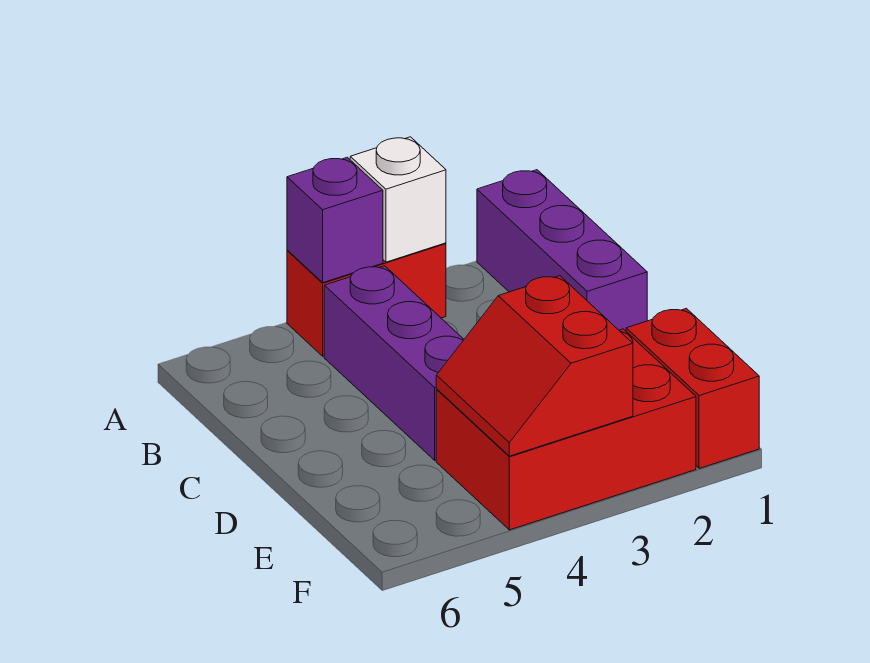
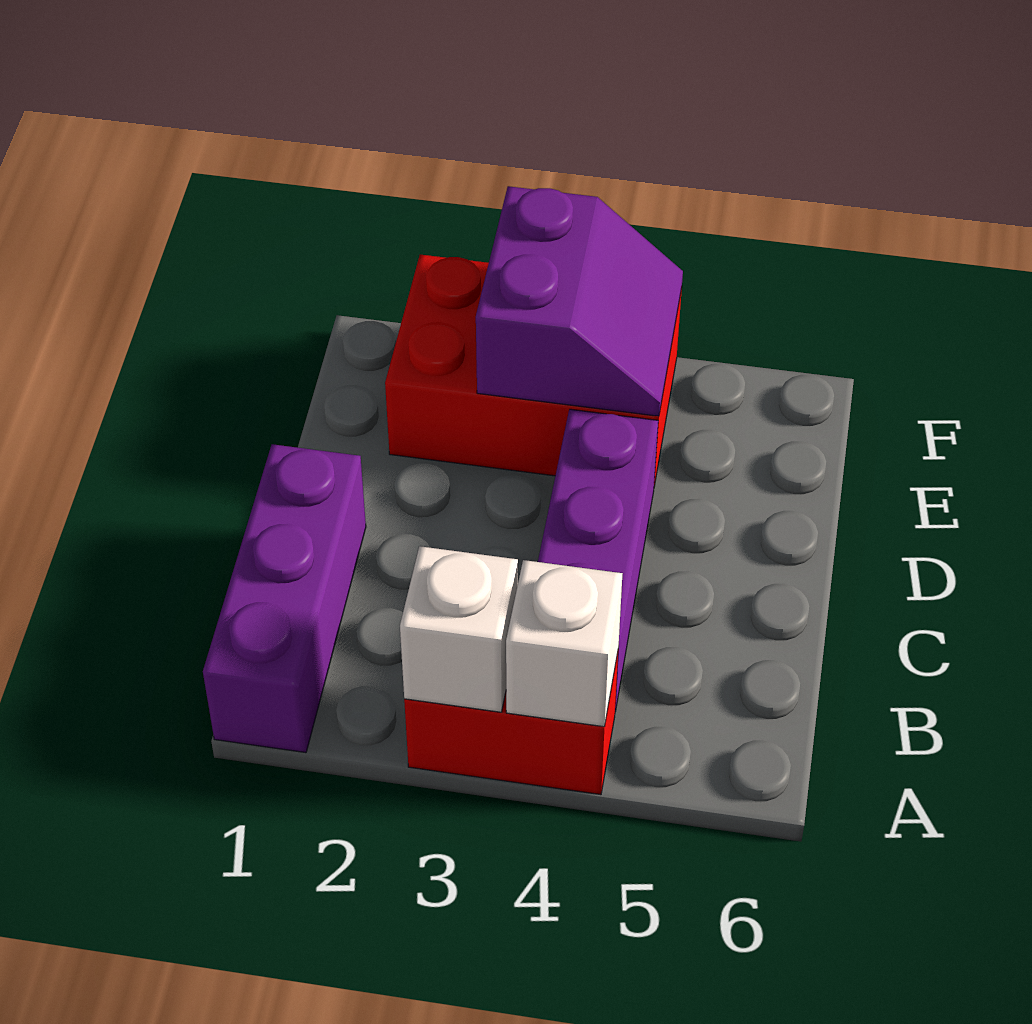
purple brick A4 level 2 -> white brick A4 level 2
red brick E1:F1 level 1 -> none
red slope E3:F4 level 2 top 3 -> purple slope E3:F4 level 2 top 3

